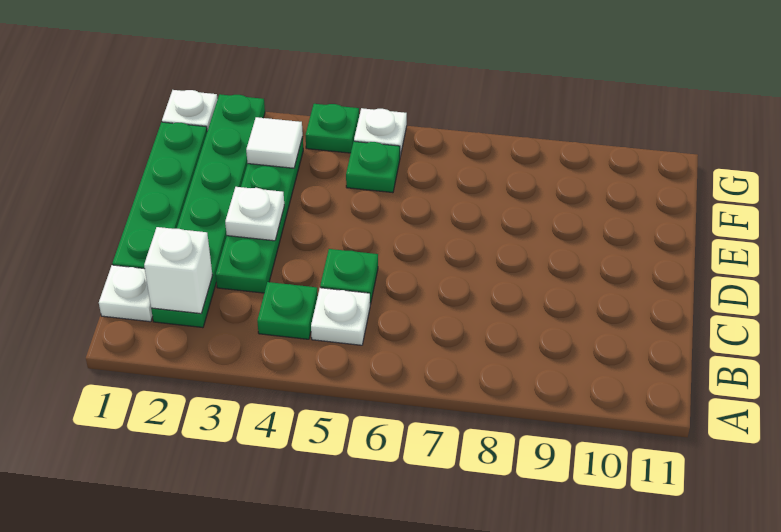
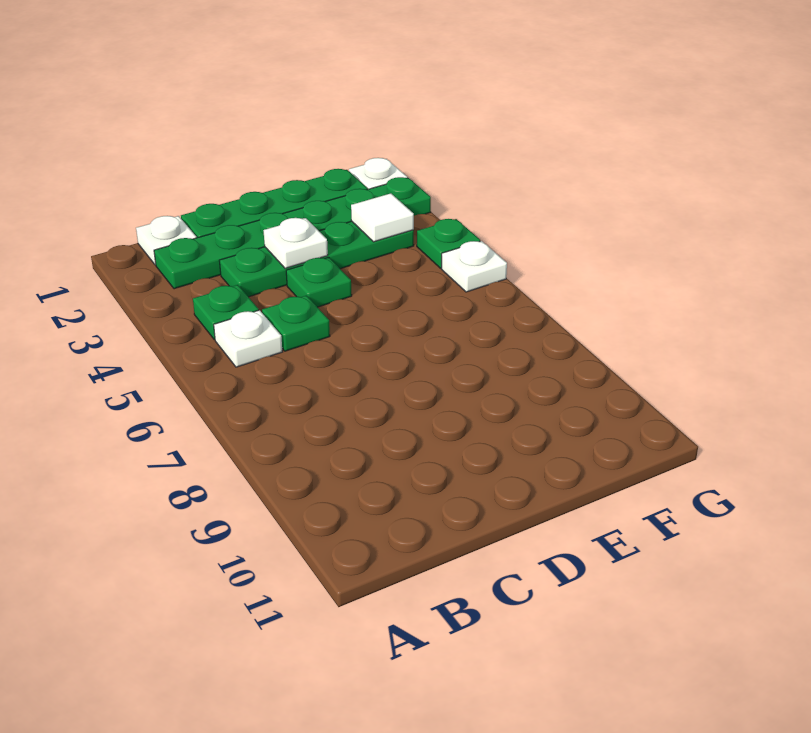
white brick B2 level 2 -> none
green plate F5 level 1 -> green plate D4 level 1

